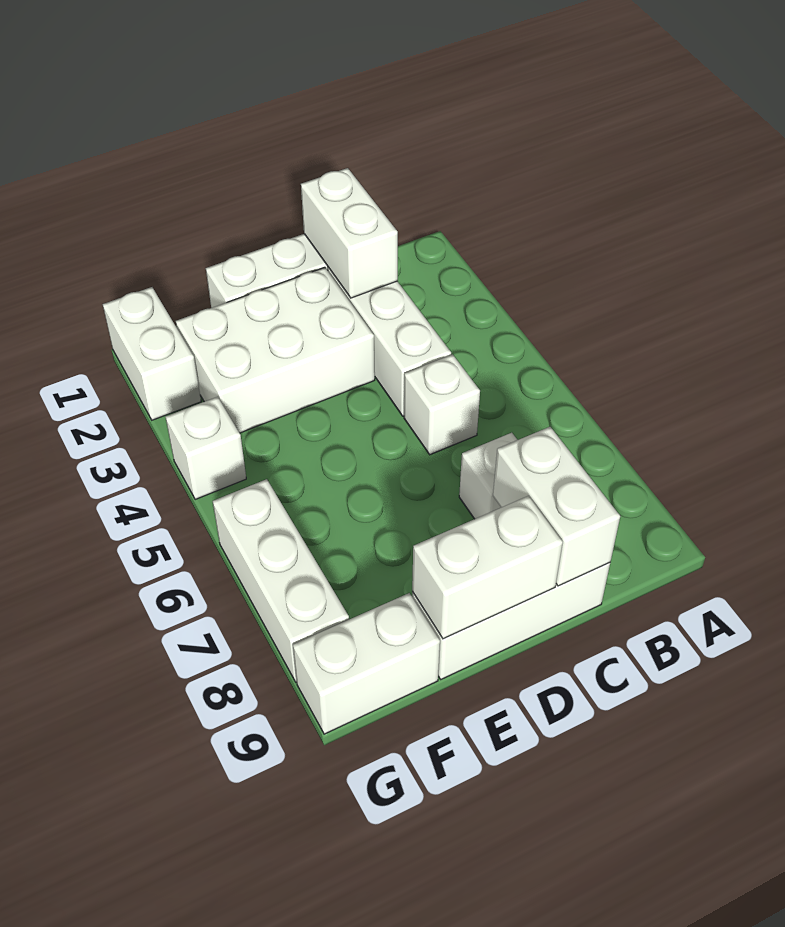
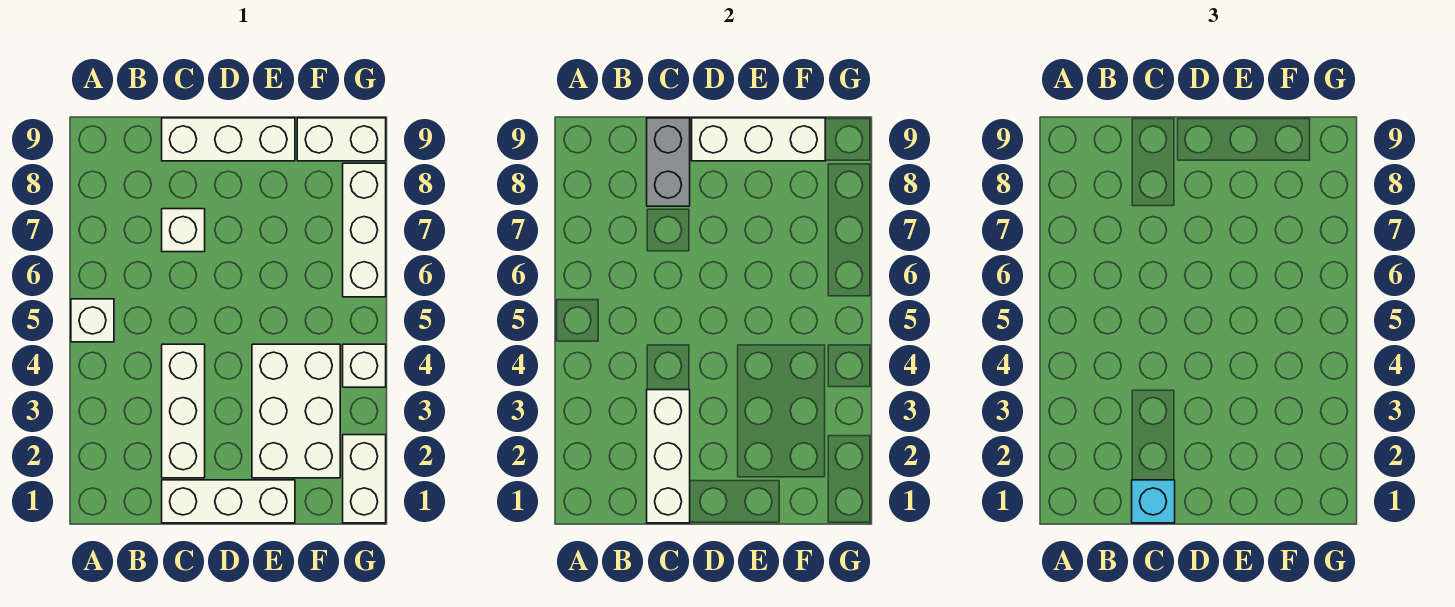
white brick C1:C2 level 2 -> white brick C1:C3 level 2
none -> cyan brick C1 level 3
white brick C5 level 1 -> white brick A5 level 1
white brick C8:C9 level 2 -> grey brick C8:C9 level 2
white brick D2:F3 level 1 -> white brick E2:F4 level 1
white brick D9:E9 level 2 -> white brick D9:F9 level 2

